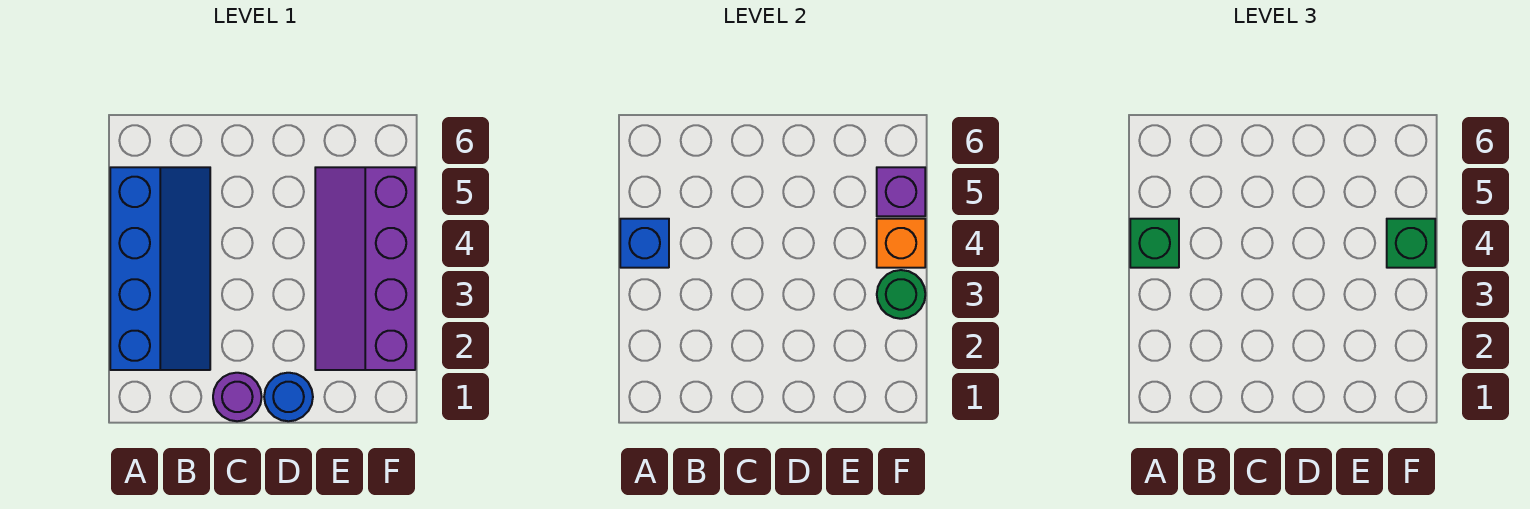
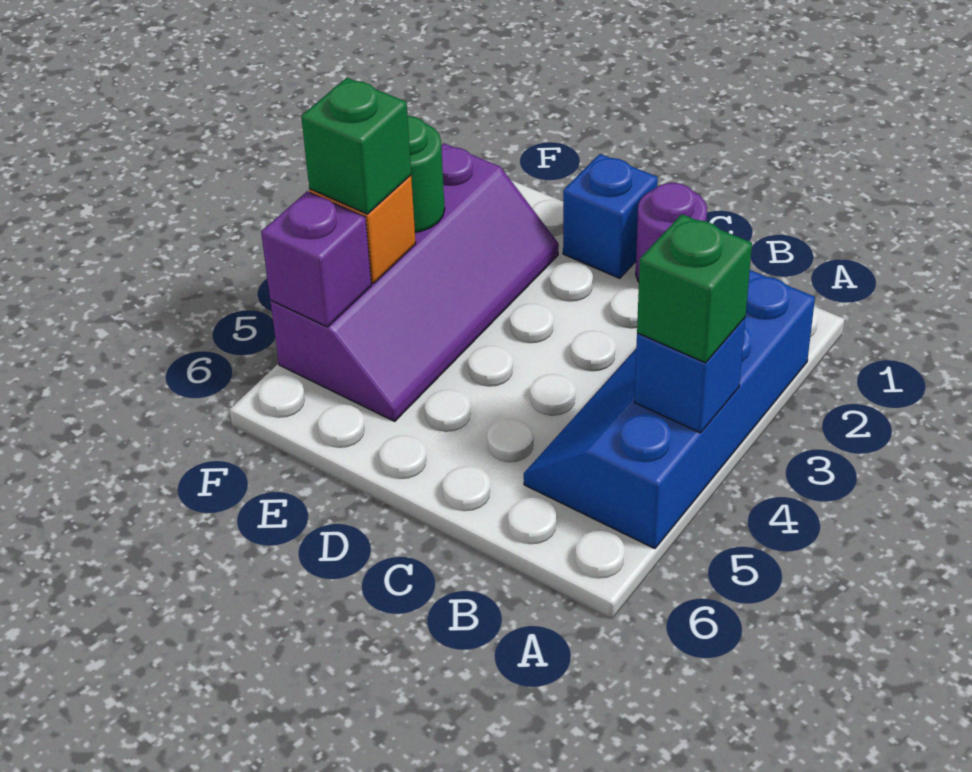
blue round brick D1 level 1 -> blue brick D1 level 1

